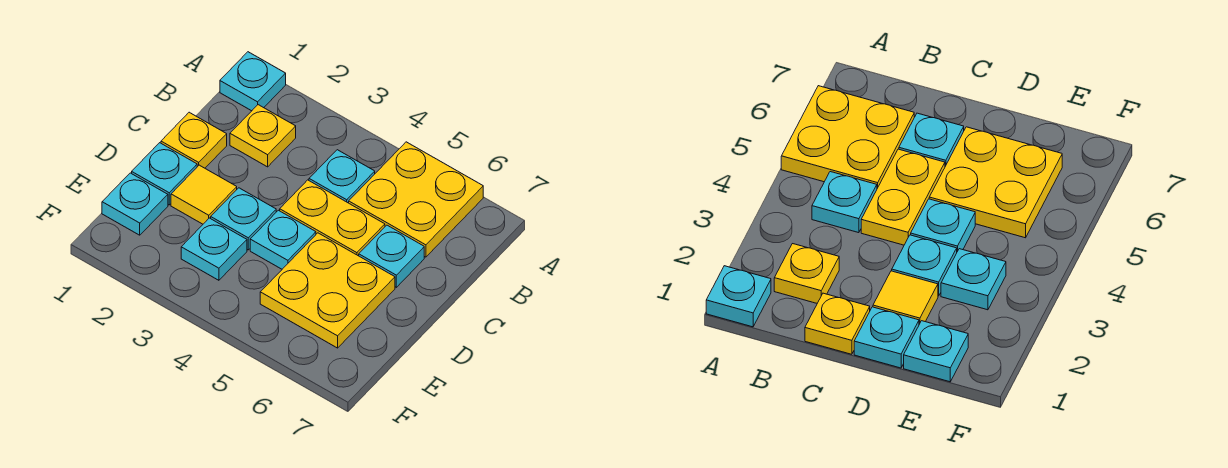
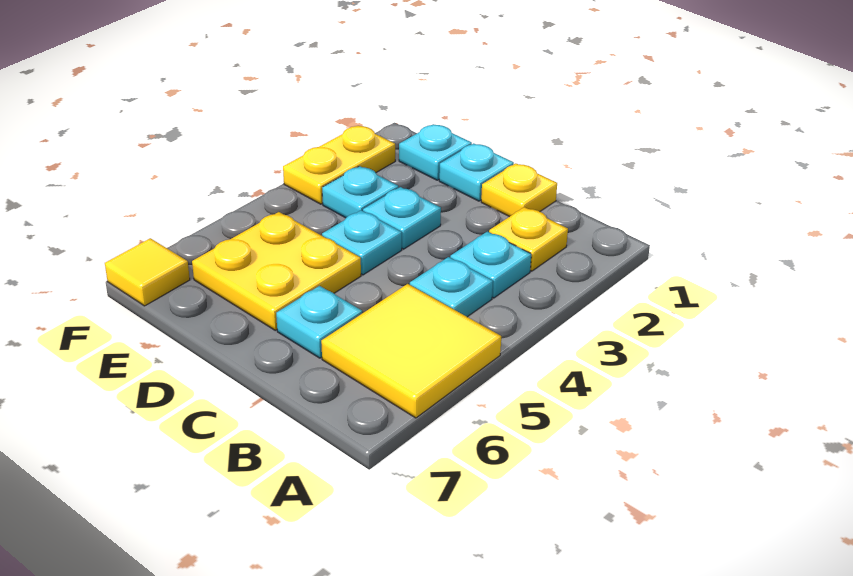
cyan plate A1 level 1 -> cyan plate B3 level 1
yellow plate A5:B6 level 1 -> yellow tile A5:B6 level 1
yellow plate C4:C5 level 1 -> yellow plate F2:F3 level 1
yellow tile D2 level 1 -> yellow tile F7 level 1

